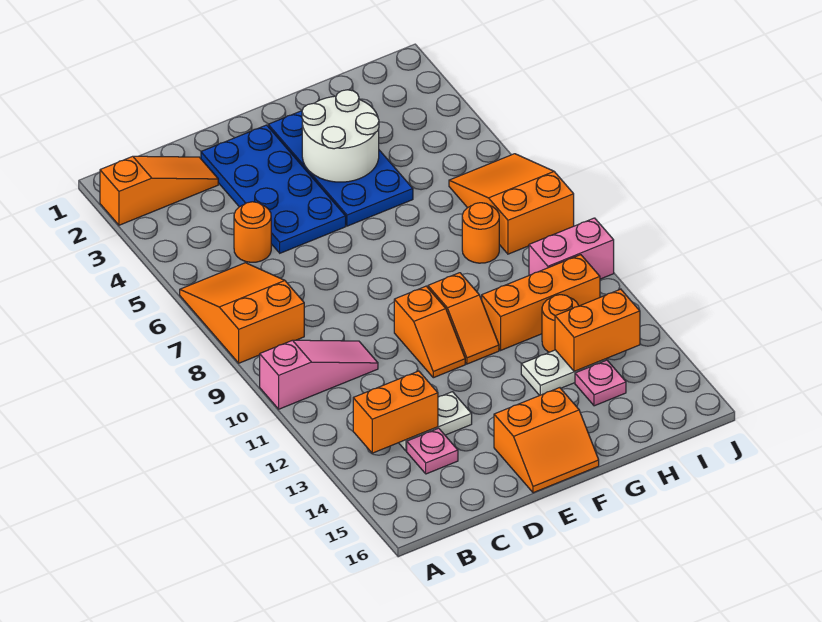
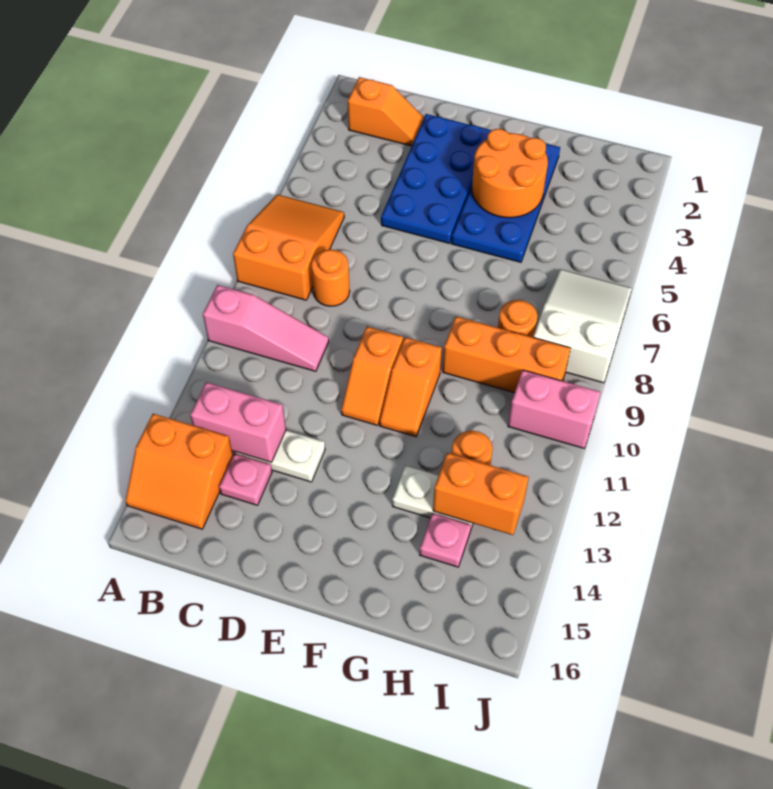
orange slope A2:C2 level 1 top A -> orange slope B2:C2 level 1 top B
orange brick B13:C13 level 2 -> pink brick B13:C13 level 2
orange round brick C5 level 1 -> orange round brick C8 level 1
orange slope E15:F16 level 1 top 15 -> orange slope A14:B15 level 1 top 14
white round brick F3:G4 level 2 -> orange round brick F3:G4 level 2
orange brick G11:I11 level 1 -> orange brick G9:I9 level 1
orange slope I6:J8 level 1 top 8 -> white slope I6:J8 level 1 top 8

